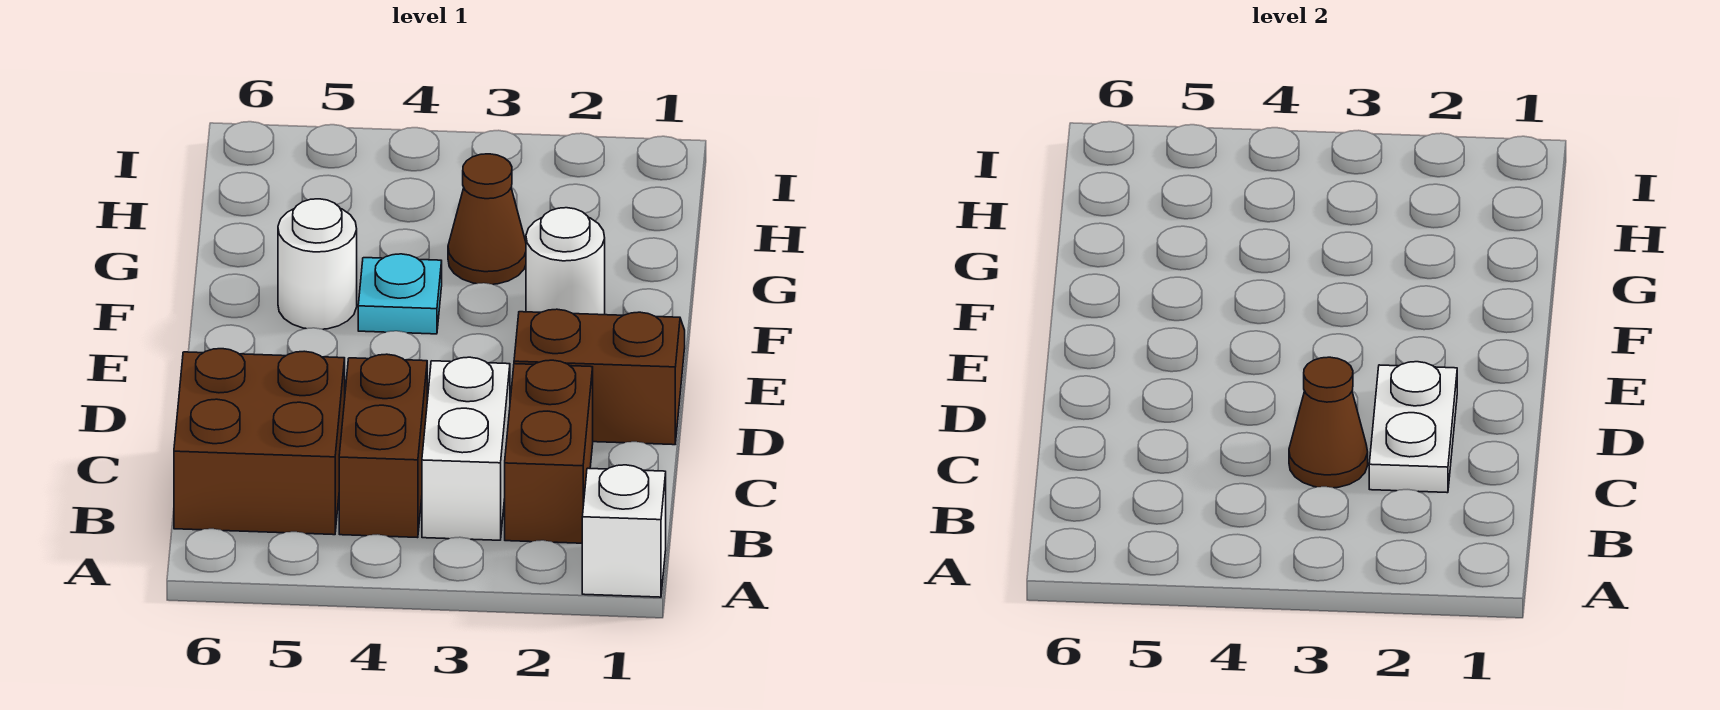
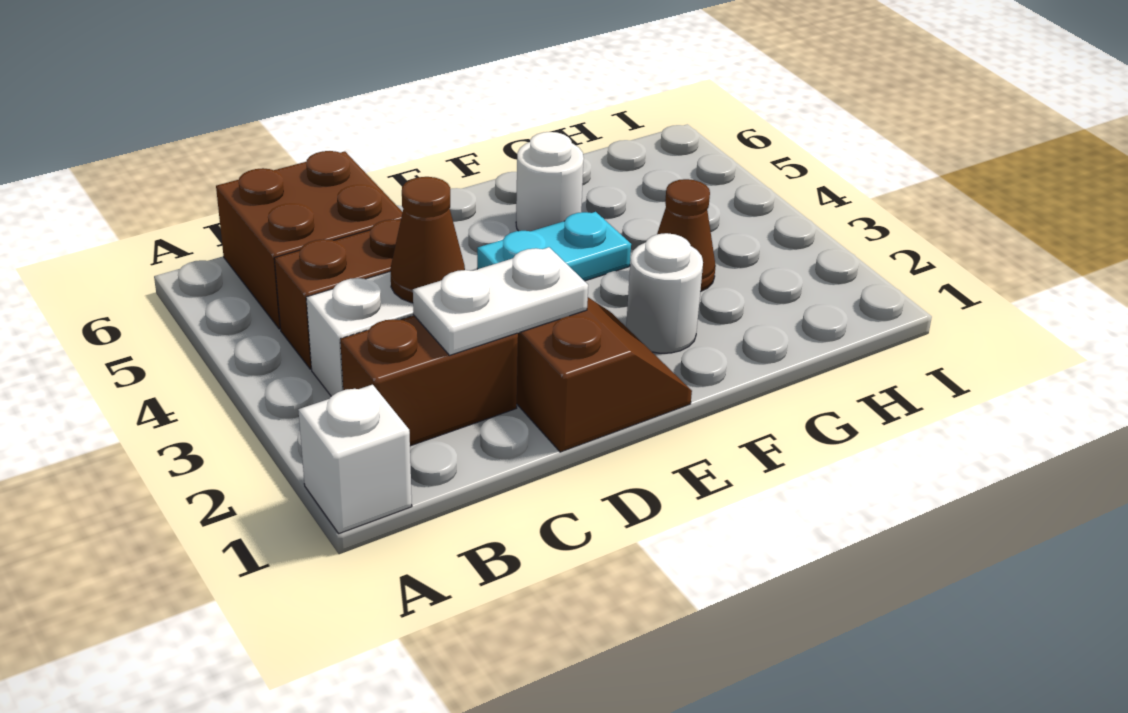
cyan plate F4 level 1 -> cyan plate E4:F4 level 1

